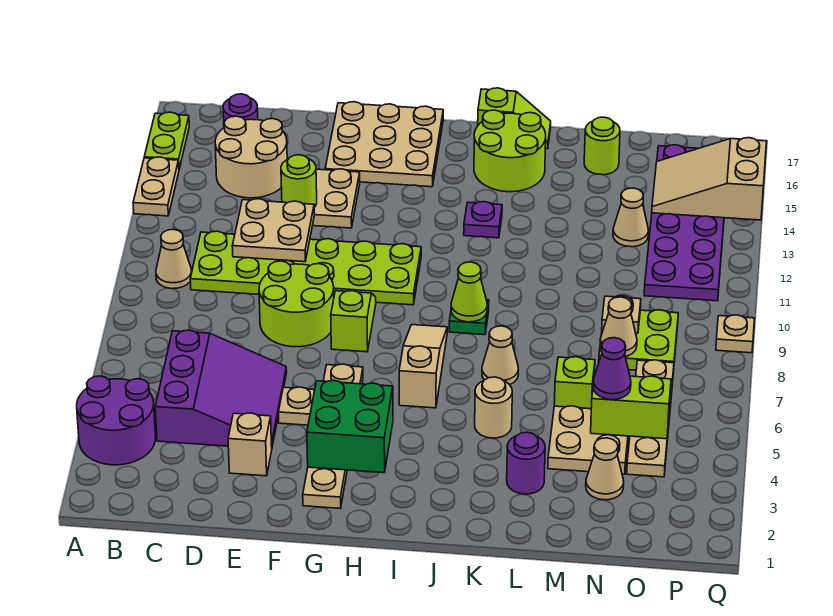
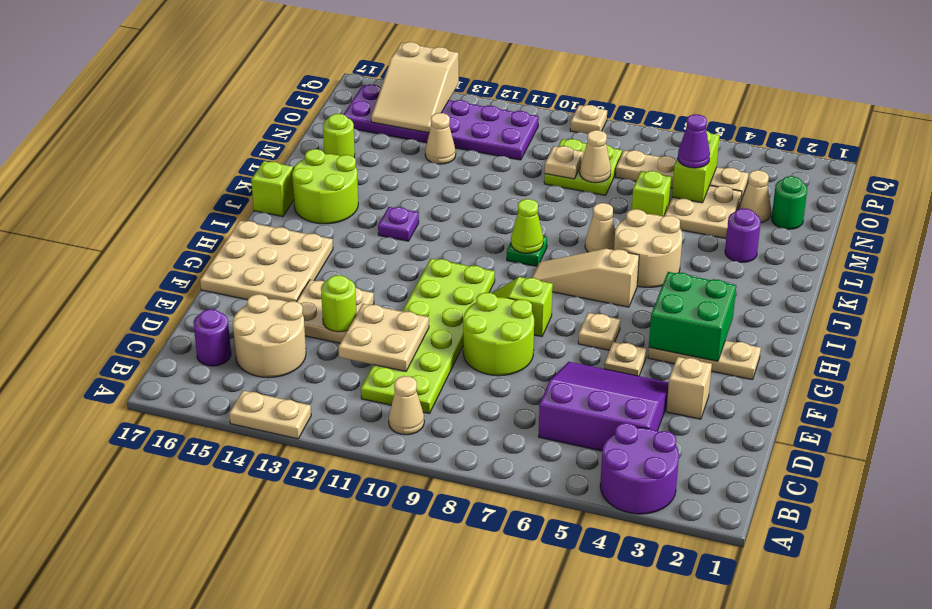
lime plate A15:A16 level 1 -> none
tan round brick K5 level 1 -> tan round brick J5:K6 level 1
none -> green round brick N2 level 1

